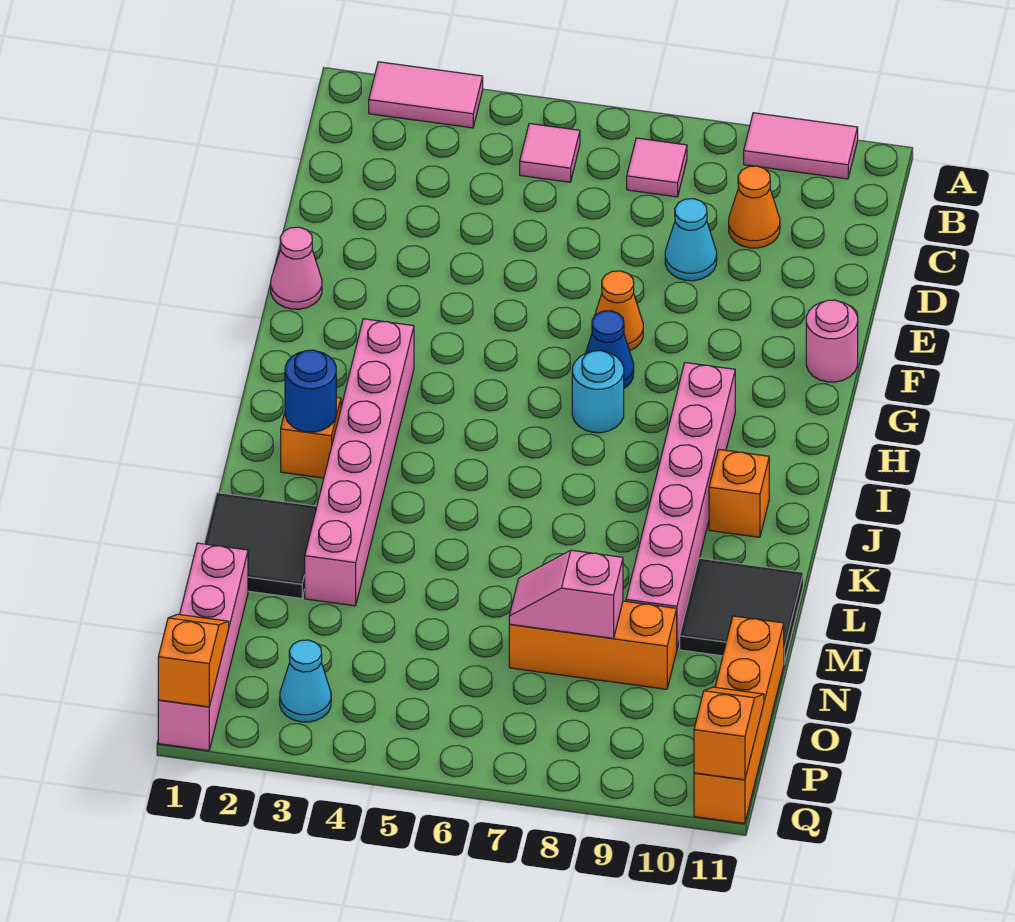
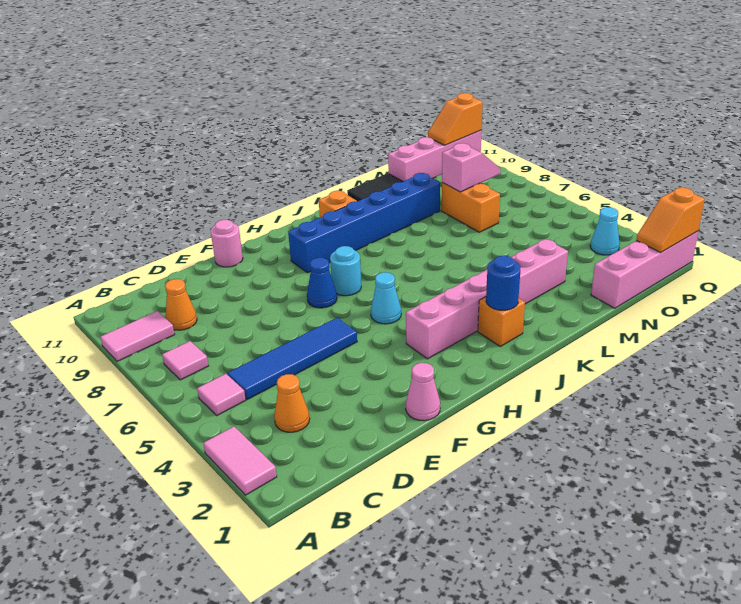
pink tile A9:A10 level 1 -> pink tile A9:B9 level 1
none -> blue tile C5:F5 level 1
cyan cone D8 level 1 -> cyan cone H5 level 1
orange cone F7 level 1 -> orange cone C3 level 1
pink brick H9:M9 level 1 -> blue brick H9:M9 level 1
black tile L1:M2 level 1 -> none
orange brick N7:N9 level 1 -> orange brick N7:N8 level 1
pink slope N7:N8 level 2 top 8 -> pink slope N8:O8 level 2 top N
orange brick N11:Q11 level 1 -> pink brick N11:Q11 level 1

